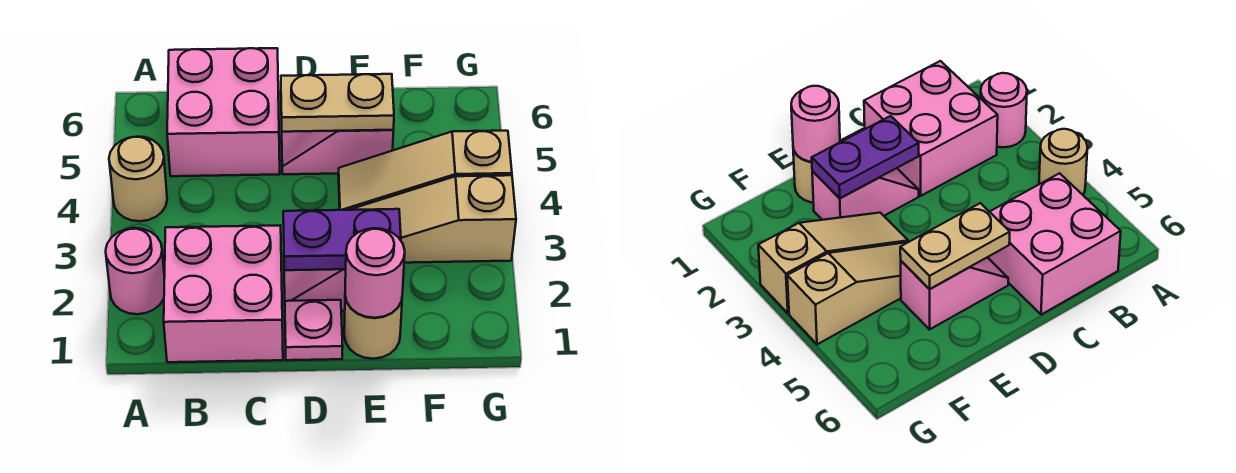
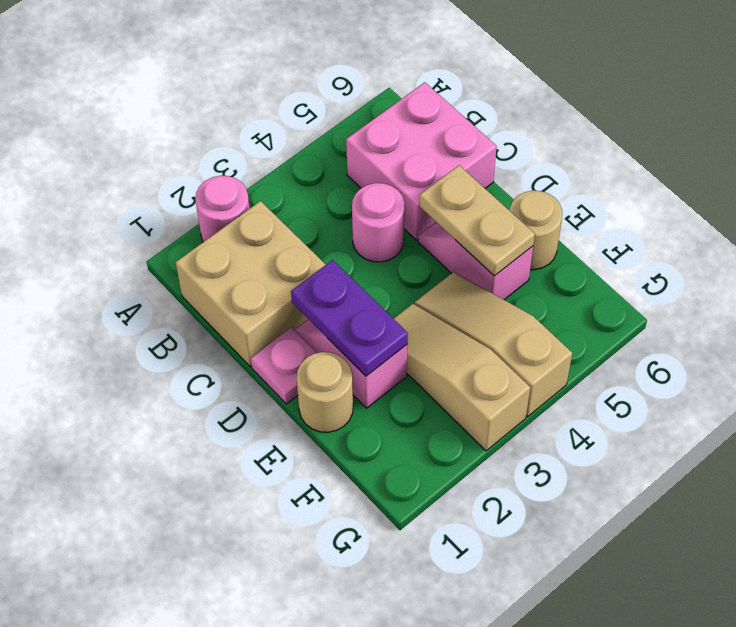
tan round brick A4 level 1 -> tan round brick E6 level 1
pink brick B1:C2 level 1 -> tan brick B1:C2 level 1
pink round brick E1 level 2 -> pink round brick C4 level 1

